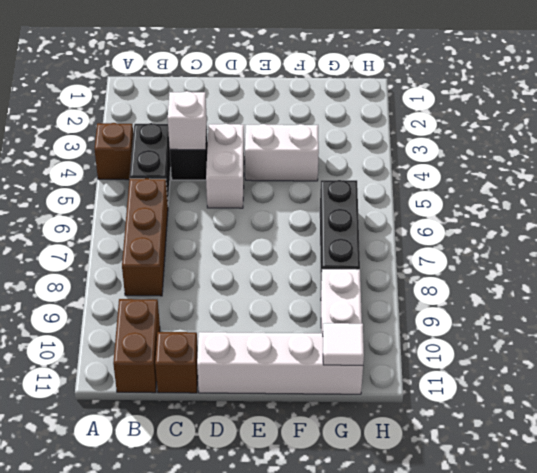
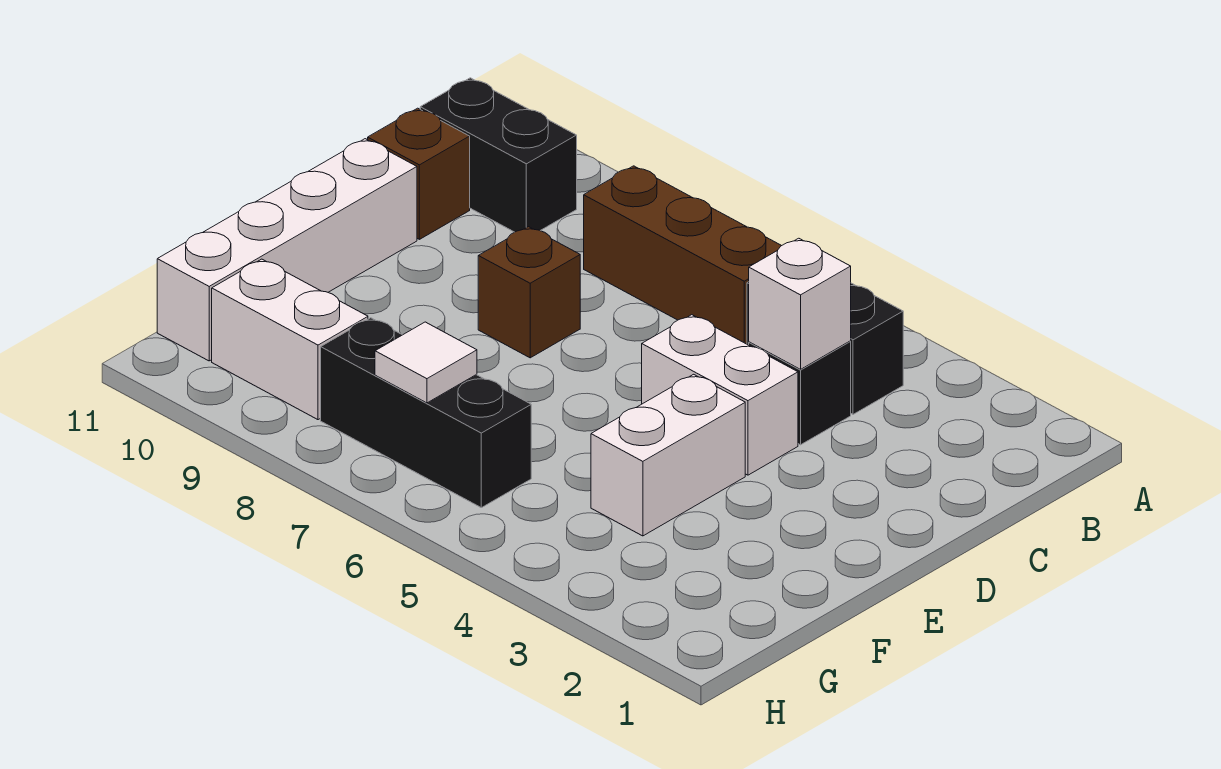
brown brick A4 level 1 -> brown brick D8 level 1
brown brick B10:B11 level 1 -> black brick B10:B11 level 1
white tile G11 level 2 -> white tile G7 level 2

